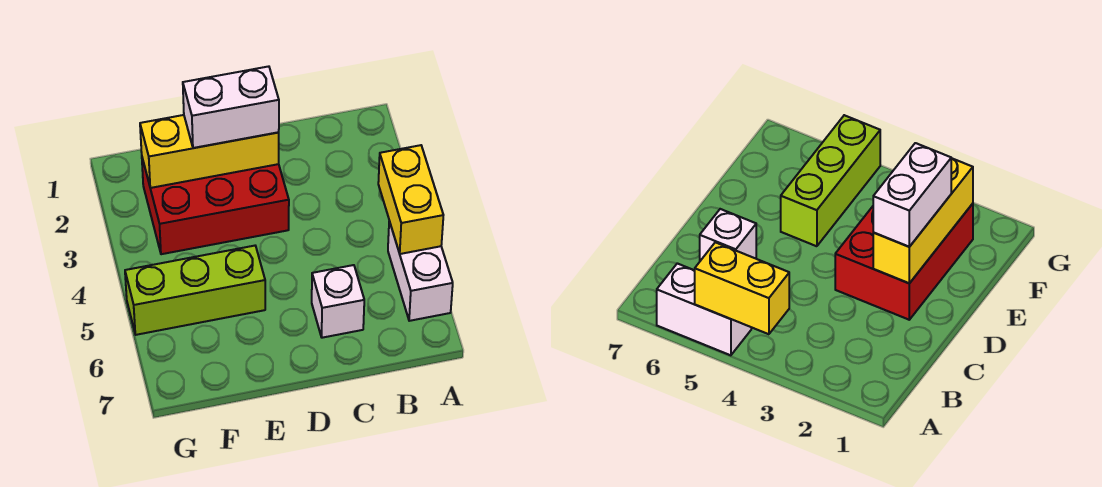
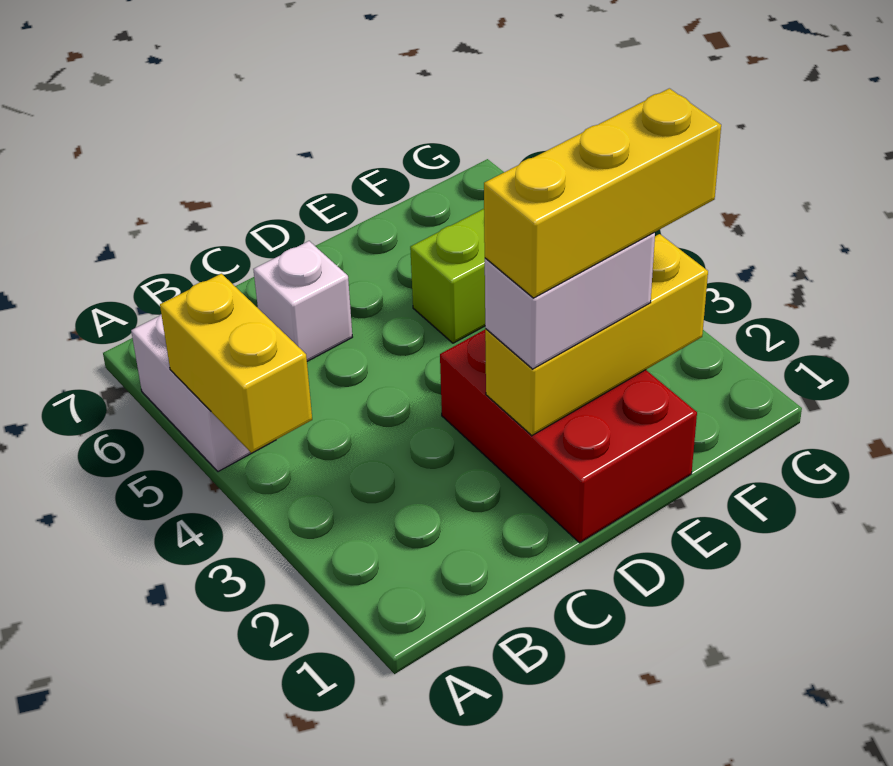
red brick D2:F3 level 1 -> red brick D1:E3 level 1
none -> yellow brick D2:F2 level 4

